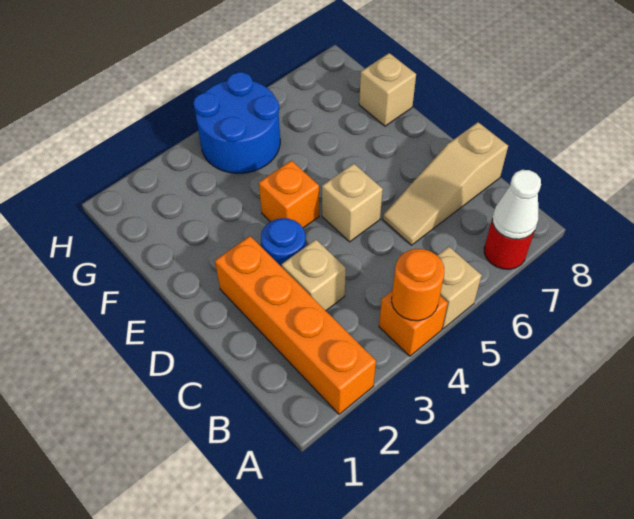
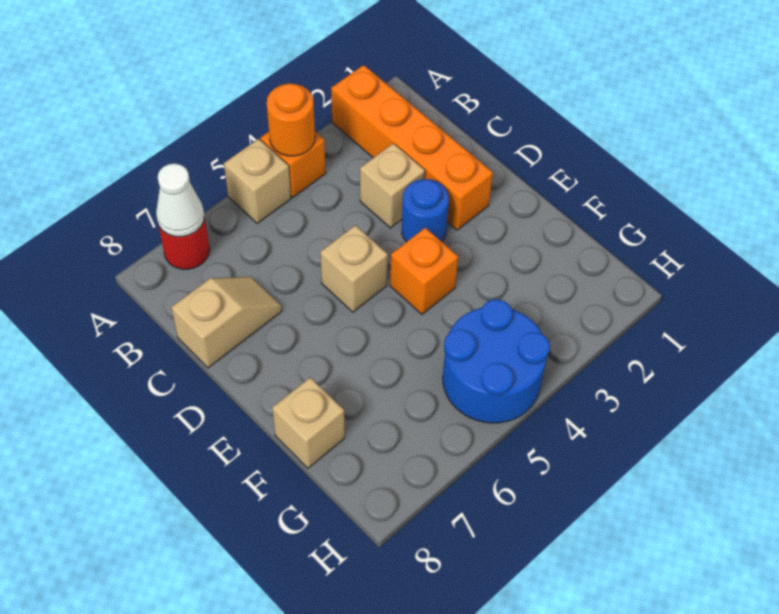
tan slope C6:C8 level 1 top 8 -> tan slope C7:C8 level 1 top 8

